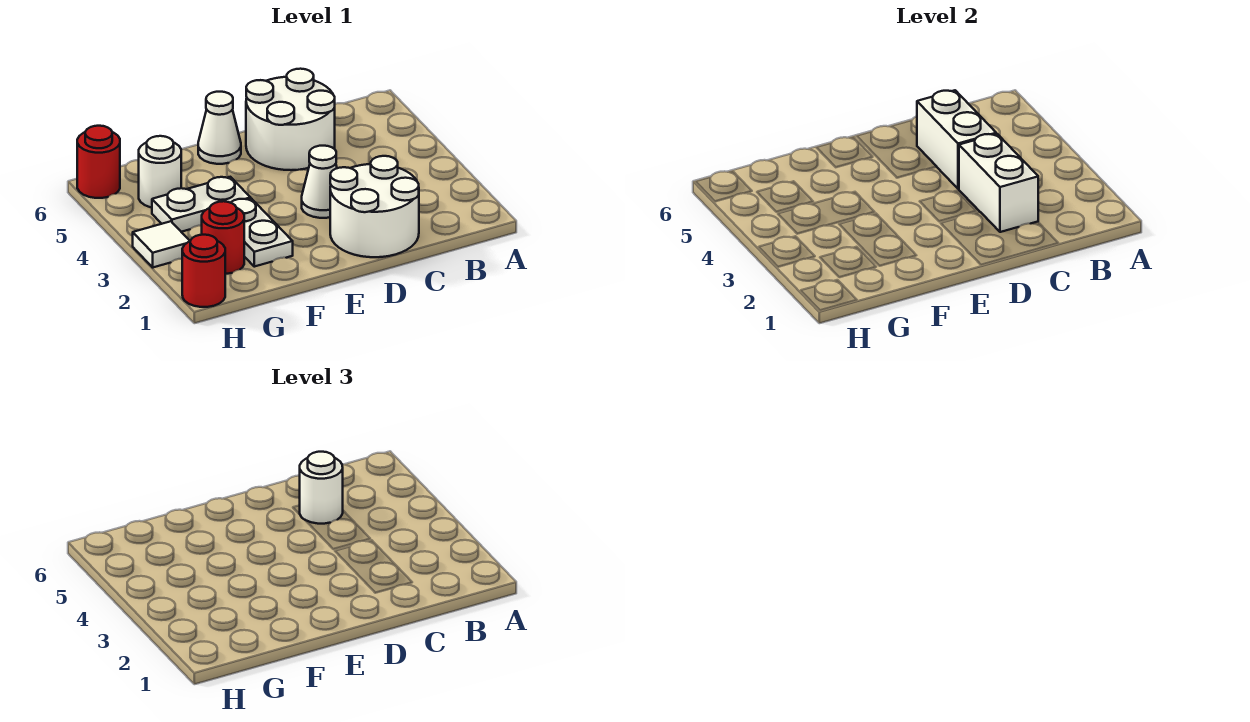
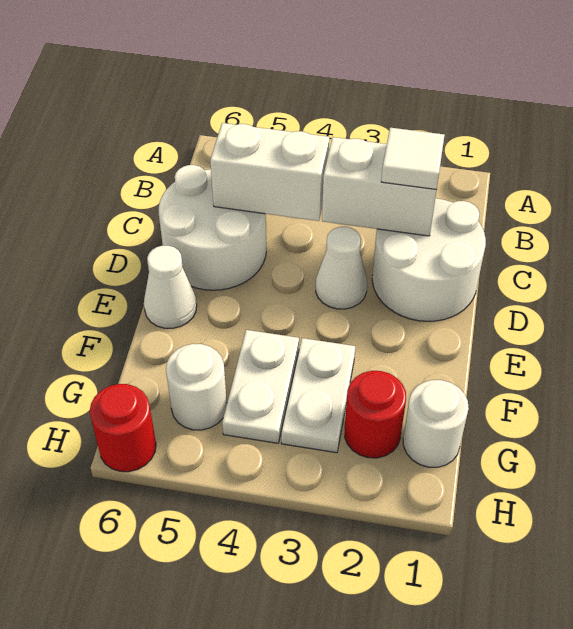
white round brick C5 level 3 -> white round brick G1 level 1
white plate F2:F3 level 1 -> white plate F3:G3 level 1
red round brick H1 level 1 -> none
white tile H3 level 1 -> white tile C2 level 3

